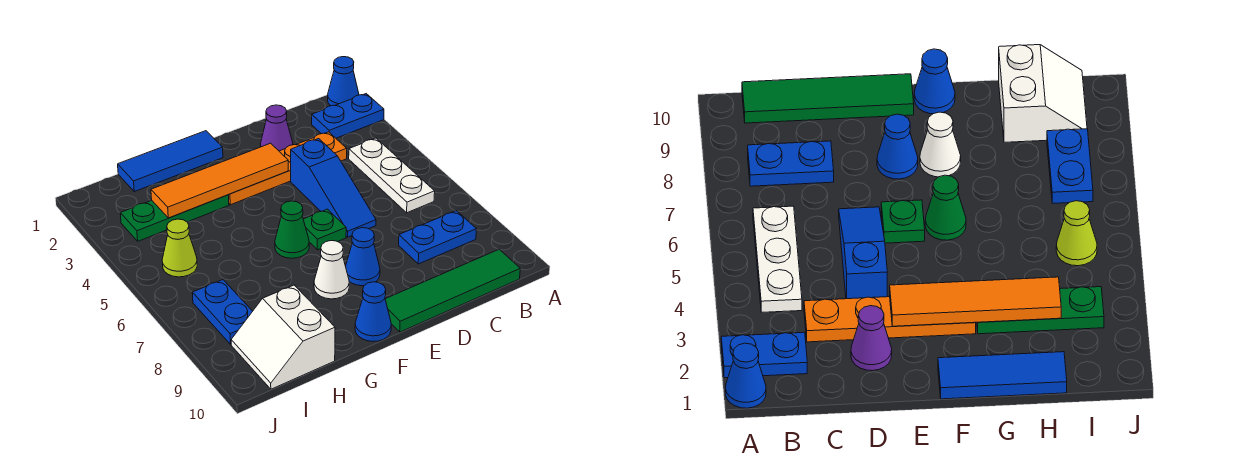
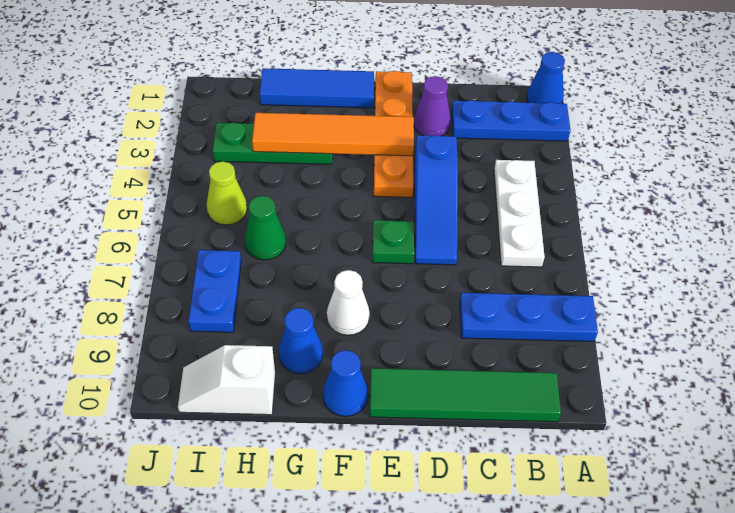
blue plate A2:B2 level 1 -> blue plate A2:C2 level 1
blue plate B8:C8 level 1 -> blue plate A8:C8 level 1
orange plate C3:F3 level 1 -> orange plate E1:E4 level 1
blue cone E8 level 1 -> blue cone G9 level 1
green cone F6 level 1 -> green cone H6 level 1
white slope H9:I10 level 1 top H -> white slope H10:I10 level 1 top H

